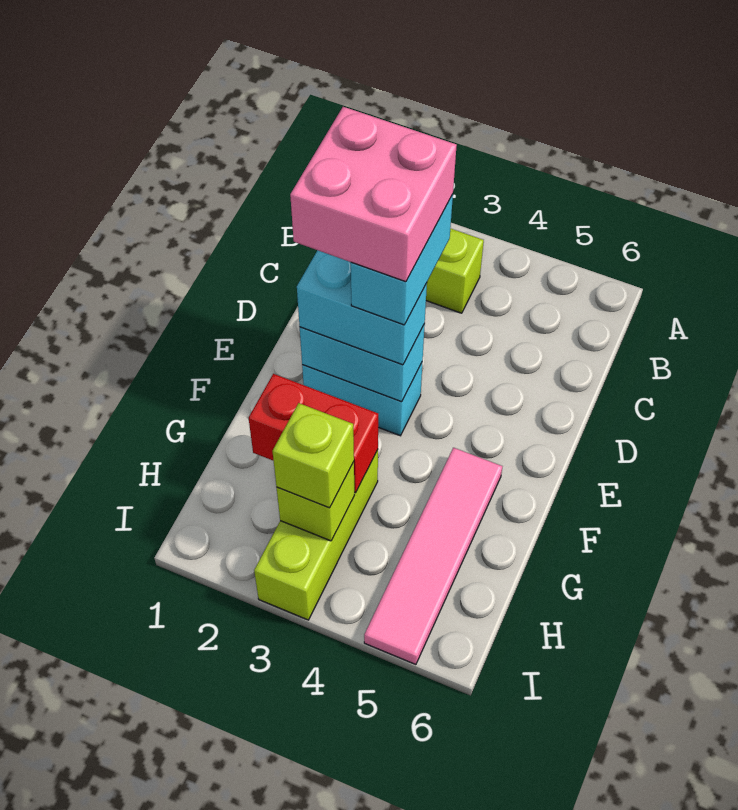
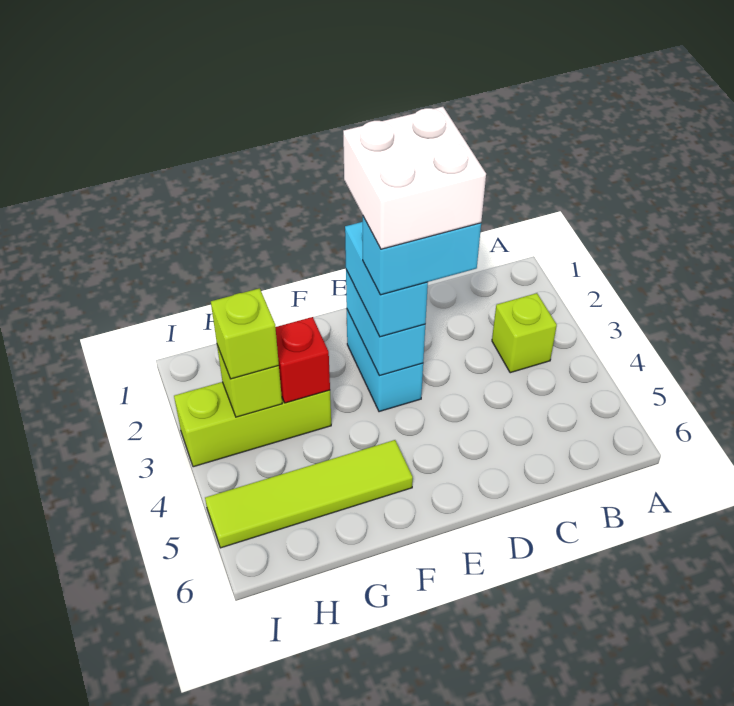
pink brick D2:E3 level 5 -> white brick D2:E3 level 5
pink tile F5:I5 level 1 -> lime tile F5:I5 level 1
red brick G2:G3 level 2 -> red brick G3 level 2

